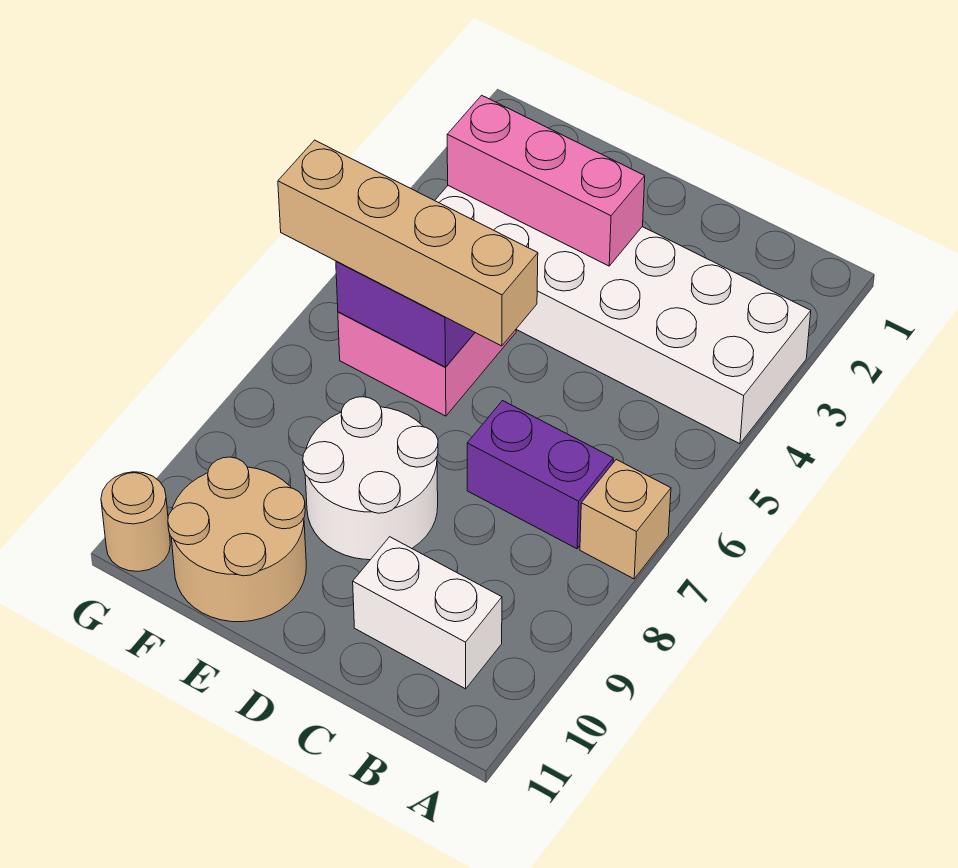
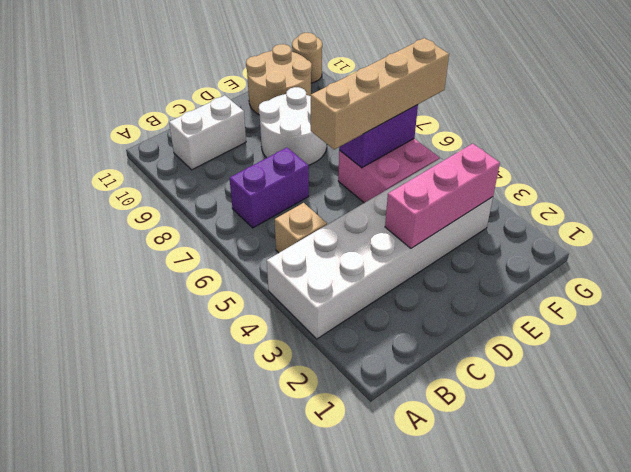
tan brick A7 level 1 -> tan brick B5 level 1

